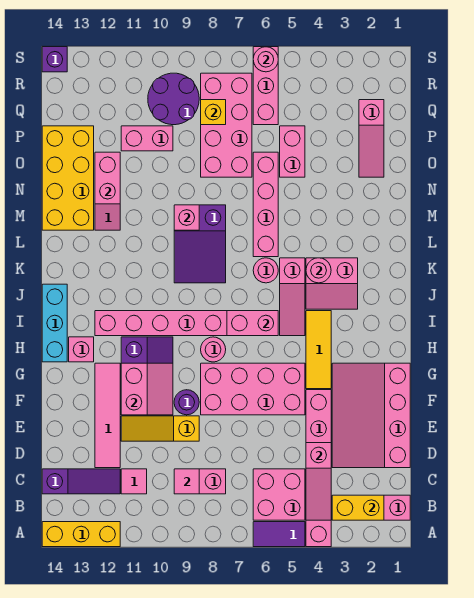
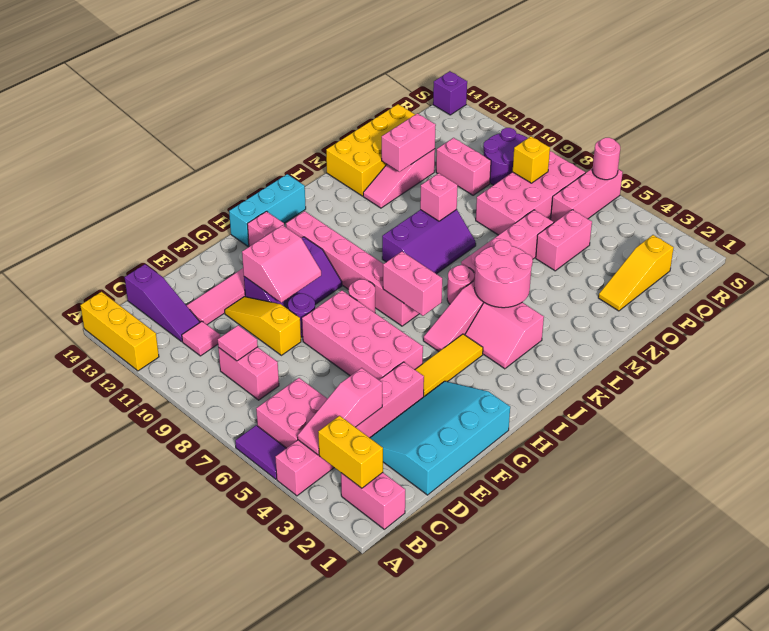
pink slope D1:G3 level 1 top 1 -> cyan slope D1:G3 level 1 top 1
pink round brick K4 level 2 -> pink round brick K4:L5 level 2
purple slope K8:M9 level 1 top M -> purple slope K8:M9 level 1 top 9
pink slope O2:Q2 level 1 top Q -> yellow slope O2:Q2 level 1 top Q

